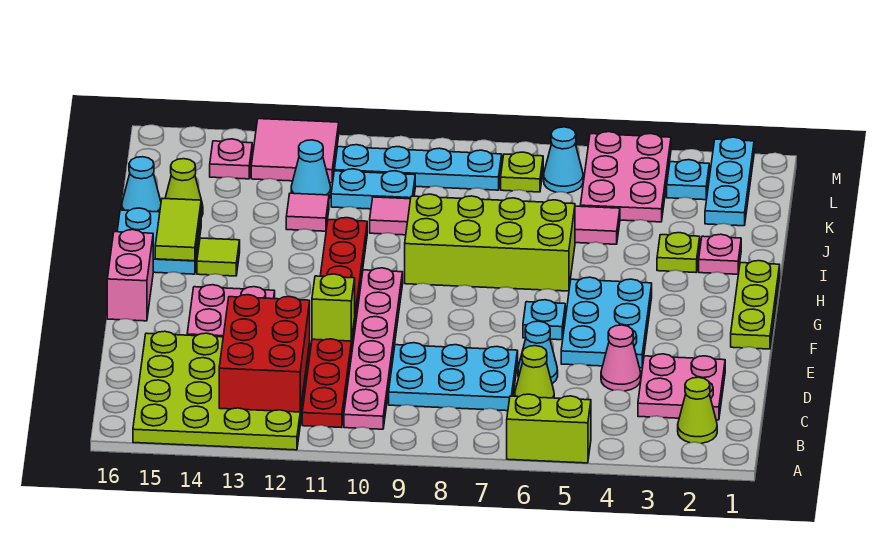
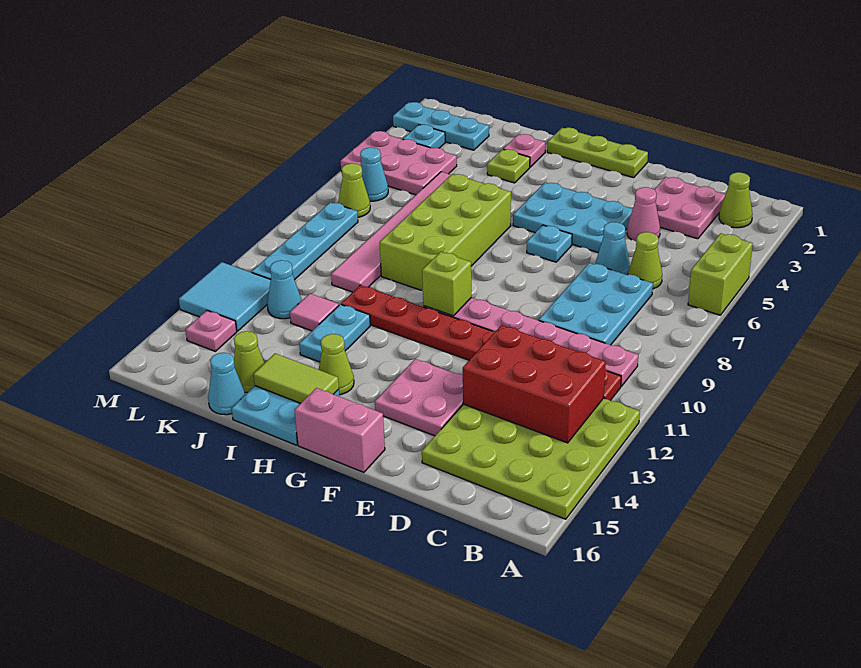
lime brick E11 level 2 -> lime brick G10 level 2
lime tile H14 level 1 -> lime cone H14 level 1
cyan plate K10:K11 level 1 -> cyan plate I12:I13 level 1
lime plate L7 level 1 -> lime cone L7 level 1
pink tile L12:M13 level 1 -> cyan tile L12:M13 level 1

